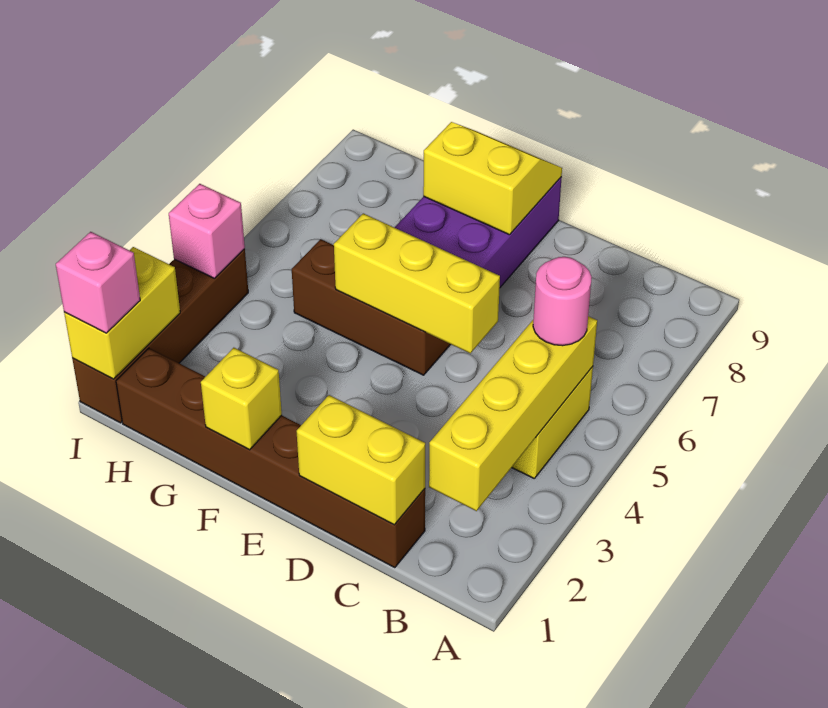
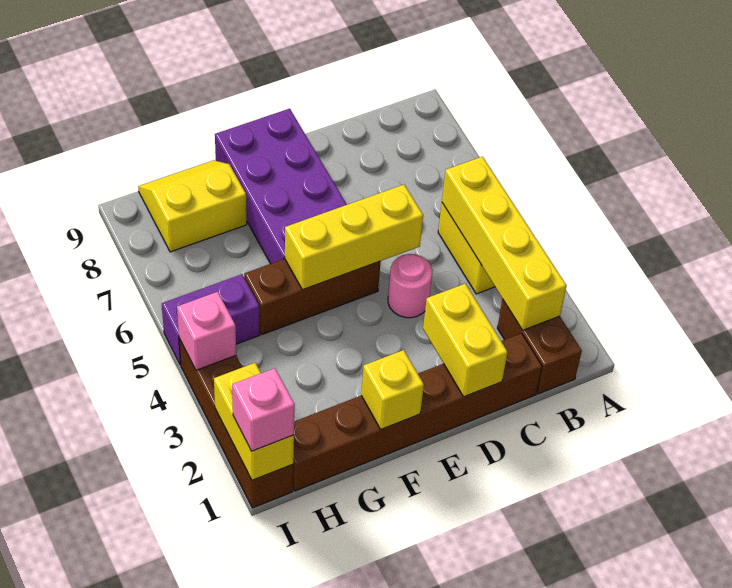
none -> brown brick B1:B2 level 1
pink round brick B5 level 3 -> pink round brick D4 level 1
yellow brick C1:D1 level 2 -> yellow brick D1:D2 level 2
yellow slope E8:F9 level 2 top 8 -> yellow slope G8:H9 level 1 top 8
none -> purple brick H5:I5 level 1

